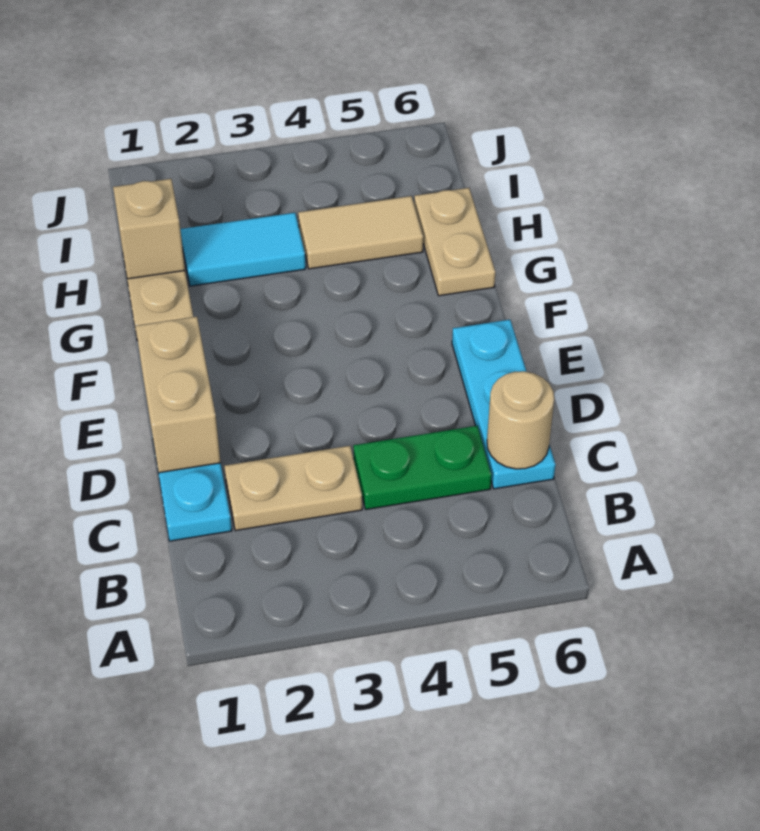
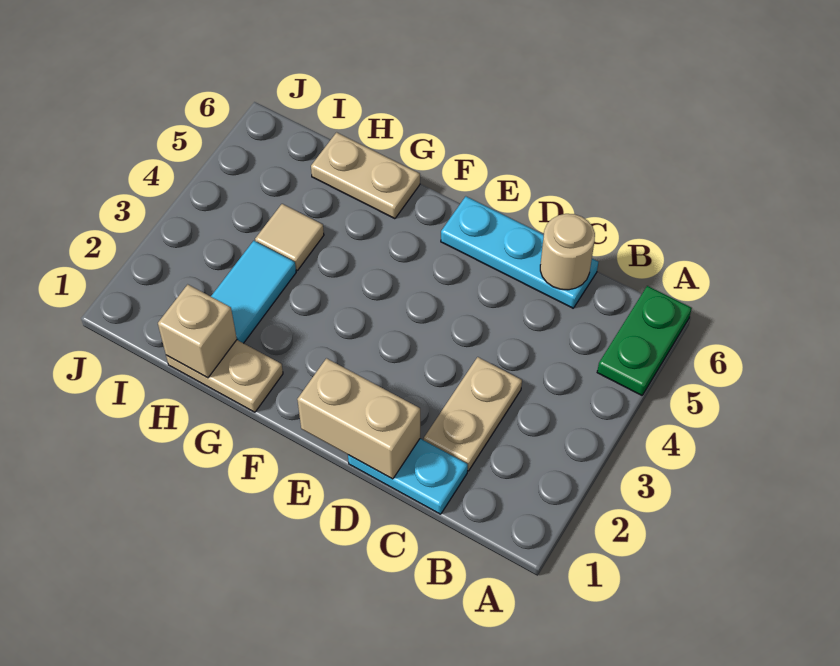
green plate C4:C5 level 1 -> green plate A5:A6 level 1
tan tile H4:H5 level 1 -> tan tile H4 level 1

